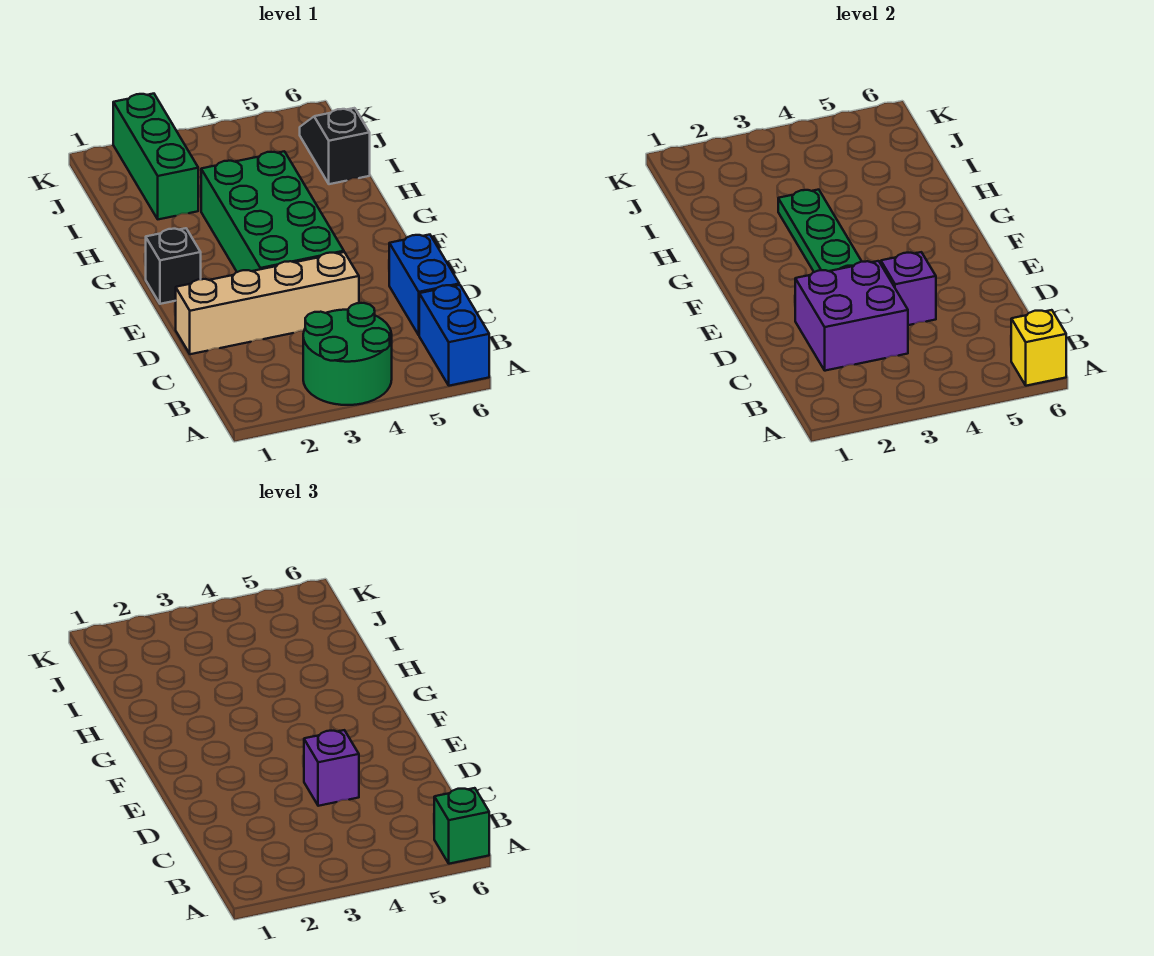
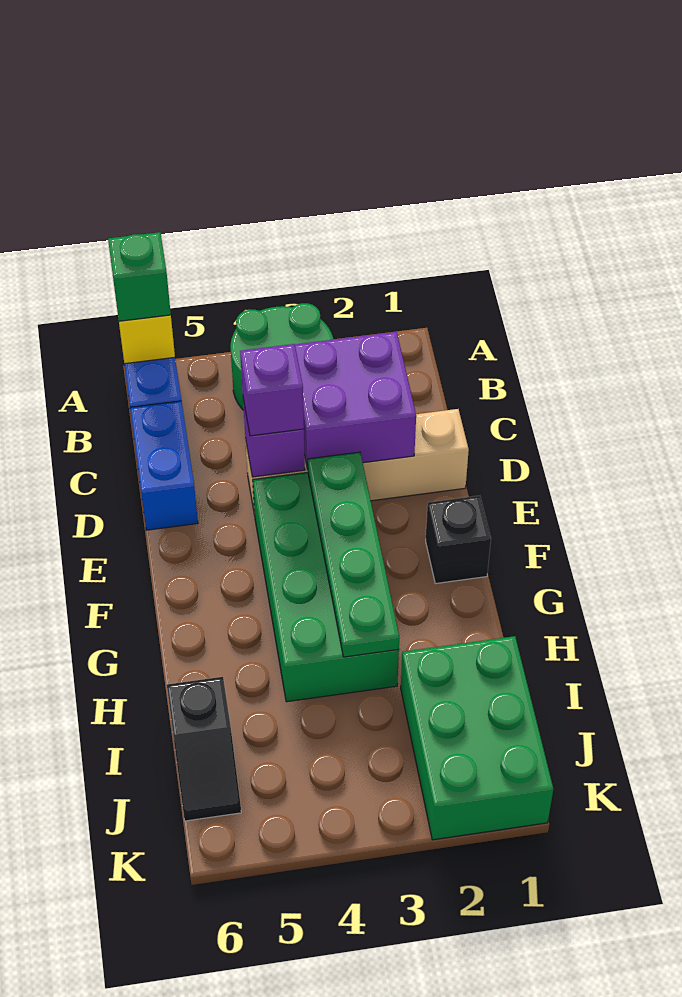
green brick I2:K2 level 1 -> green brick I1:K2 level 1

